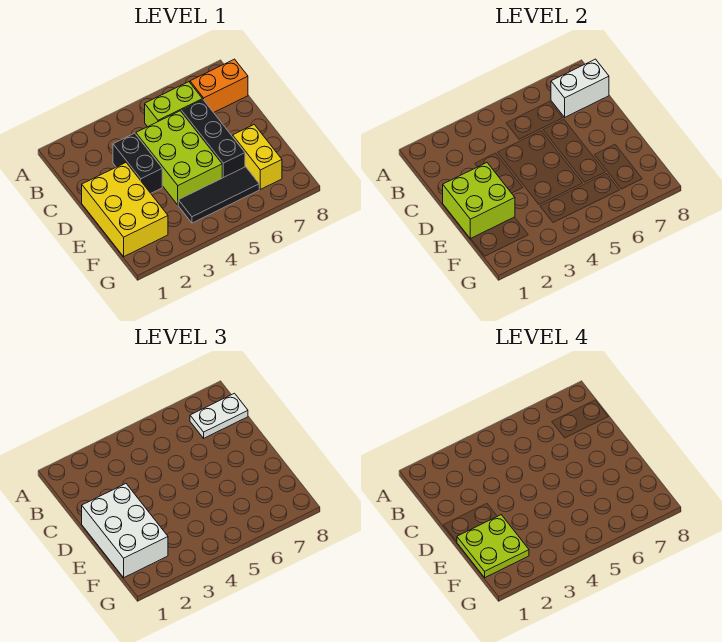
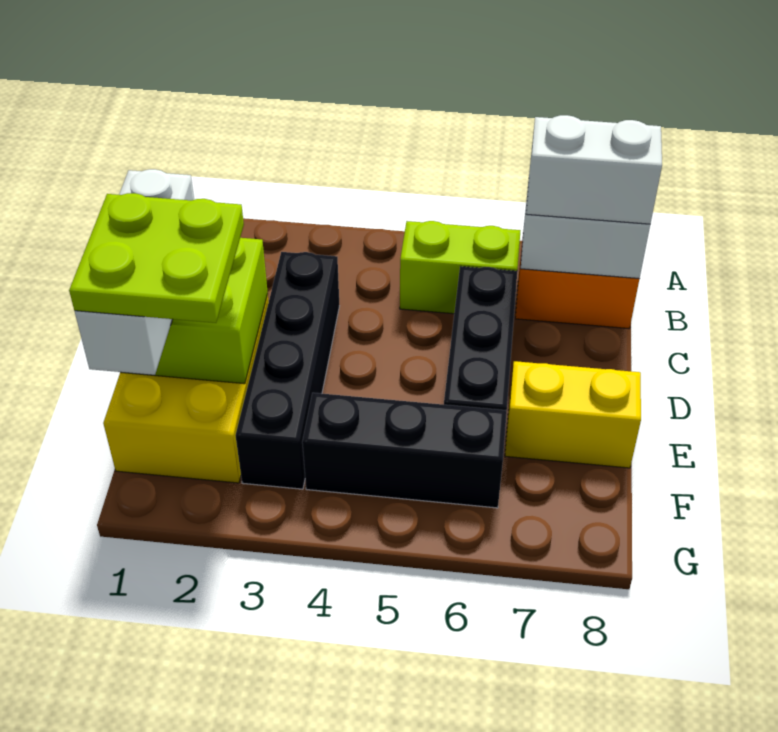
white plate B7:B8 level 3 -> white brick B7:B8 level 3
black brick C3:D3 level 1 -> black brick C3:F3 level 1
lime brick C4:E5 level 1 -> none
white brick D1:F2 level 3 -> white brick D1:F1 level 3
yellow brick E7:F7 level 1 -> yellow brick E7:E8 level 1
black tile F4:F6 level 1 -> black brick F4:F6 level 1

